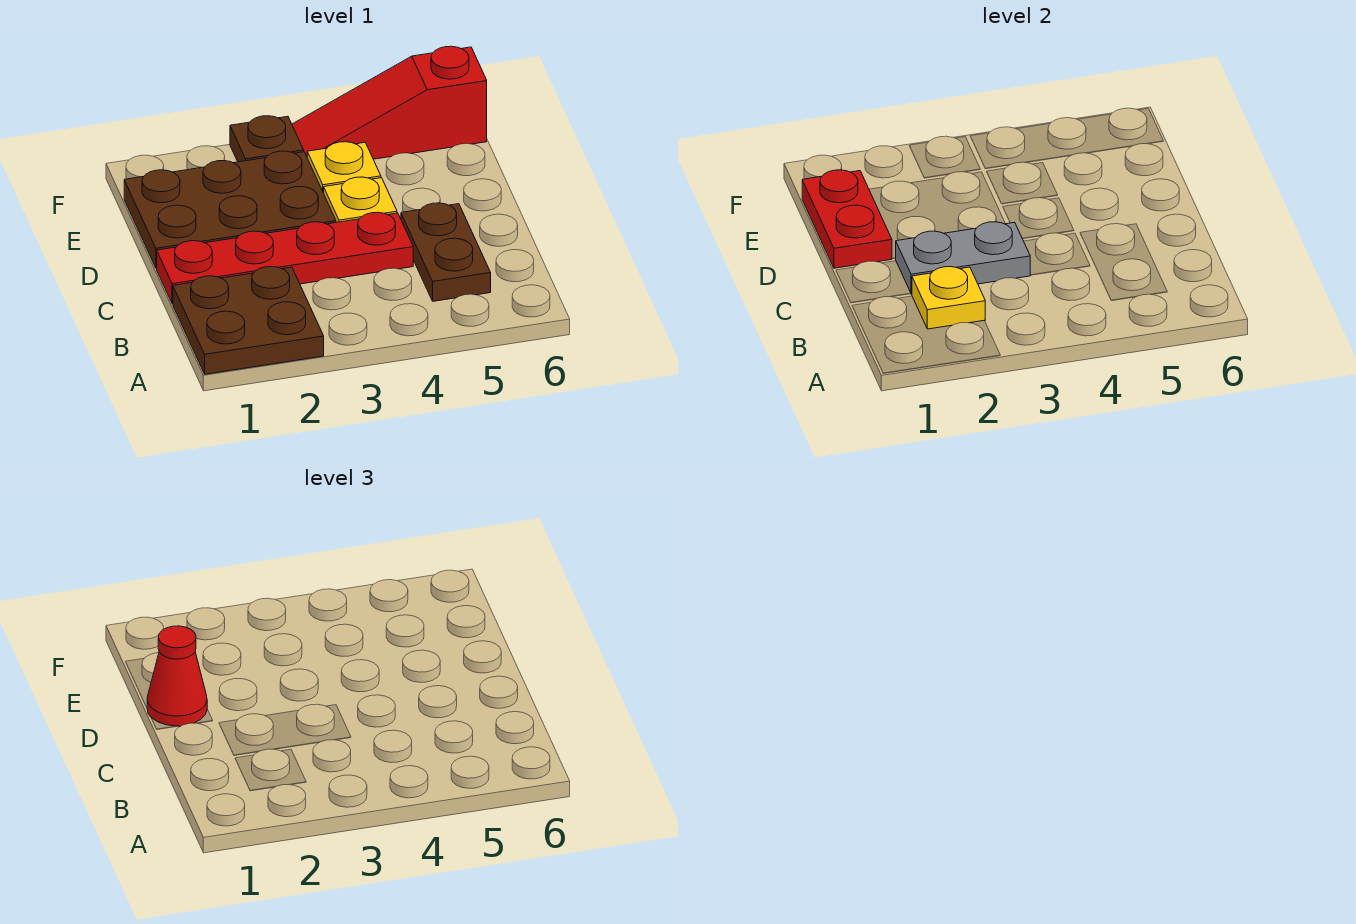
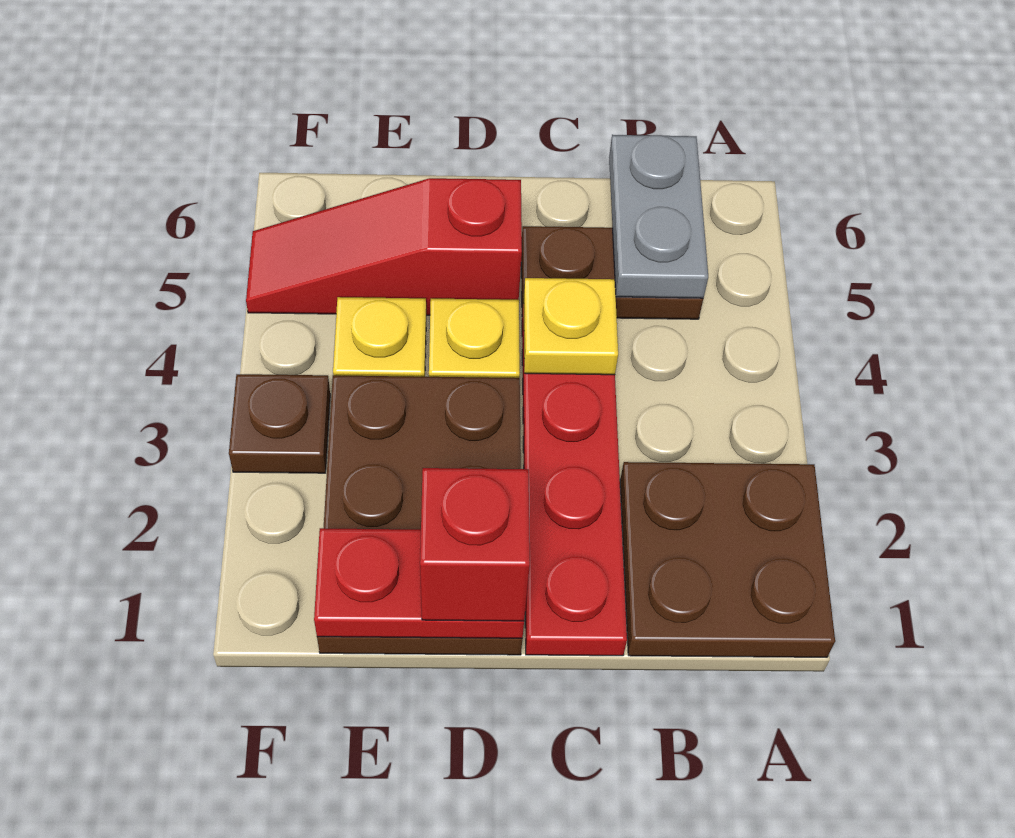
yellow plate B2 level 2 -> yellow plate C4 level 2
grey plate C2:C3 level 2 -> grey plate B5:B6 level 2
red cone D1 level 3 -> red brick D1 level 3
red slope F4:F6 level 1 top 6 -> red slope D5:F5 level 1 top D

